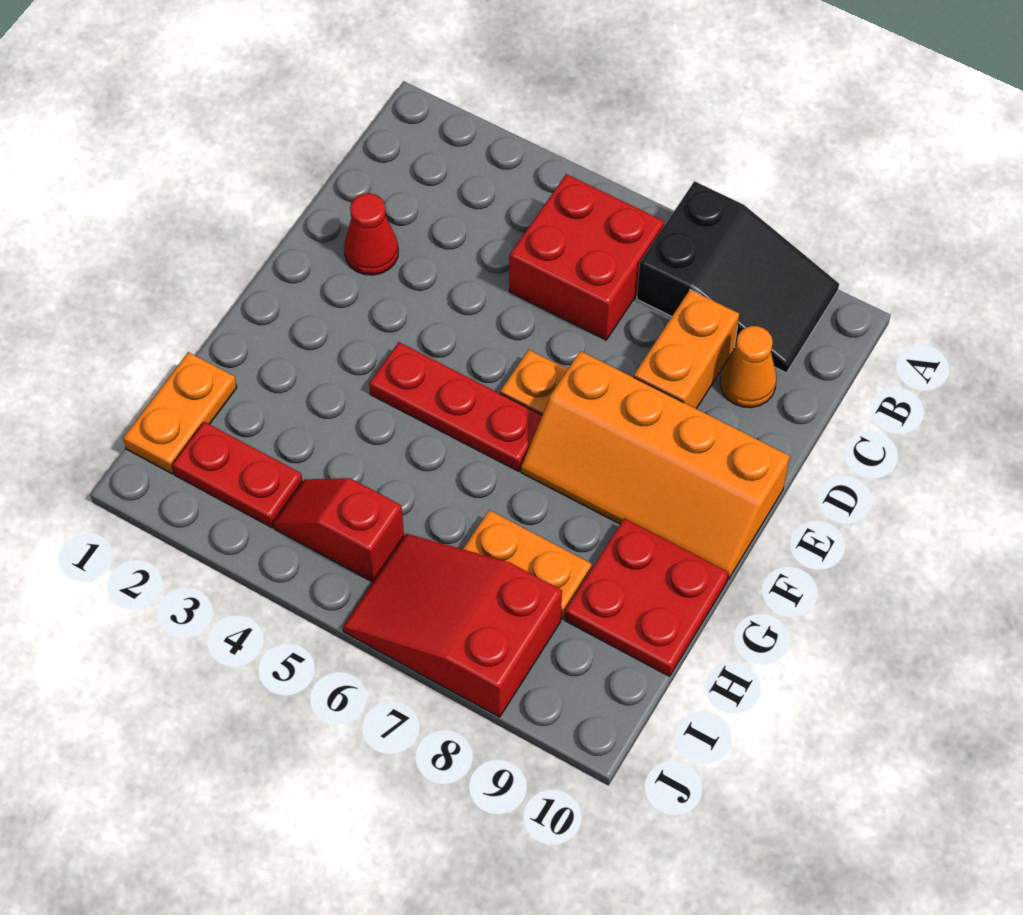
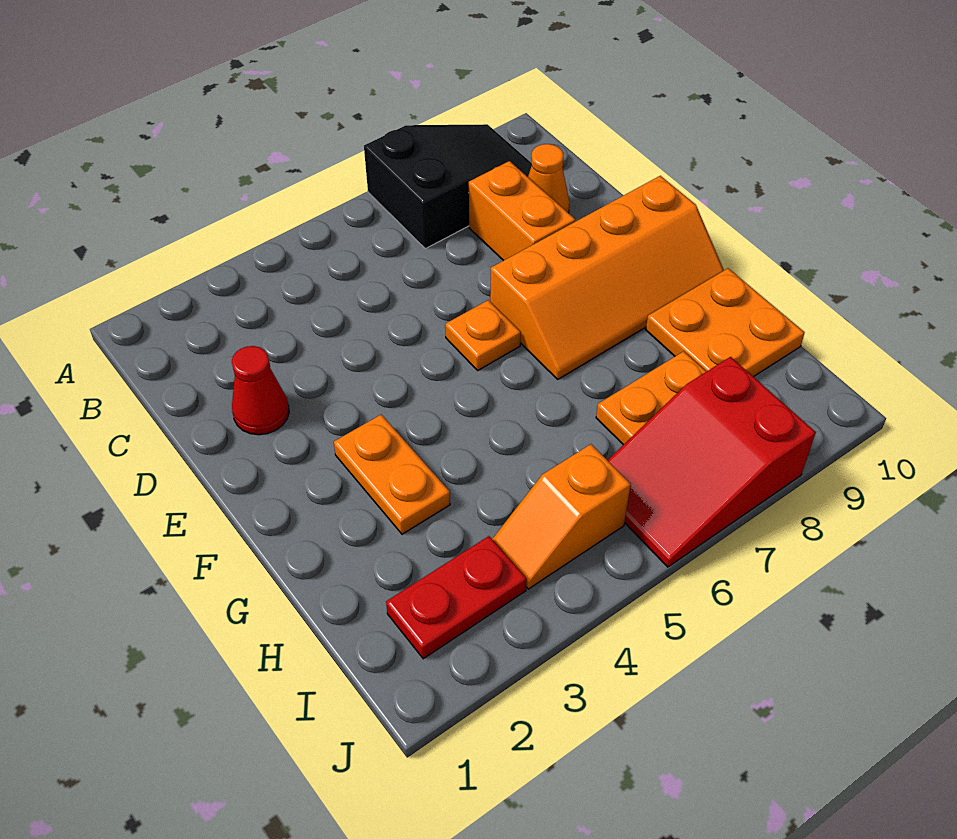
red brick B5:C6 level 1 -> none
red plate F4:F6 level 1 -> none
red plate G9:H10 level 1 -> orange plate G9:H10 level 1
orange plate H1:I1 level 1 -> orange plate F3:G3 level 1
red slope I4:I5 level 1 top 5 -> orange slope I4:I5 level 1 top 5

